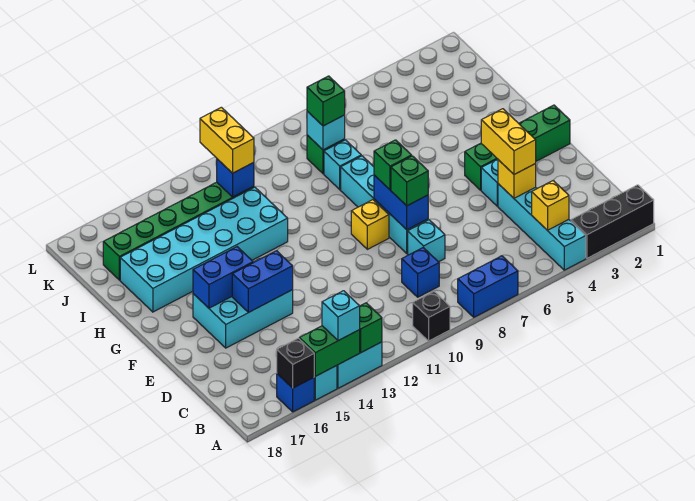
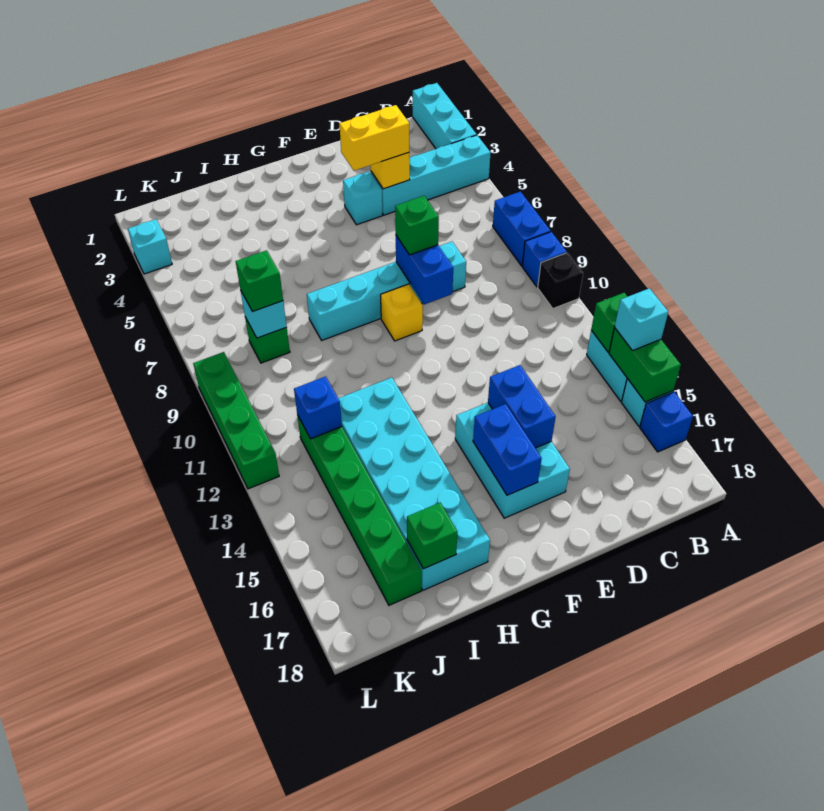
black brick A1:A3 level 1 -> cyan brick A1:A3 level 1
black brick A16 level 2 -> none
yellow brick B4 level 2 -> none
blue brick C9 level 1 -> blue brick A9 level 1
blue brick E8:F8 level 2 -> blue brick E8:E9 level 2
green brick F1:F4 level 1 -> green brick L9:L12 level 1
green brick F8 level 3 -> green brick I17 level 2
cyan brick I8 level 1 -> cyan brick L3 level 1
yellow brick J12:K12 level 3 -> none

